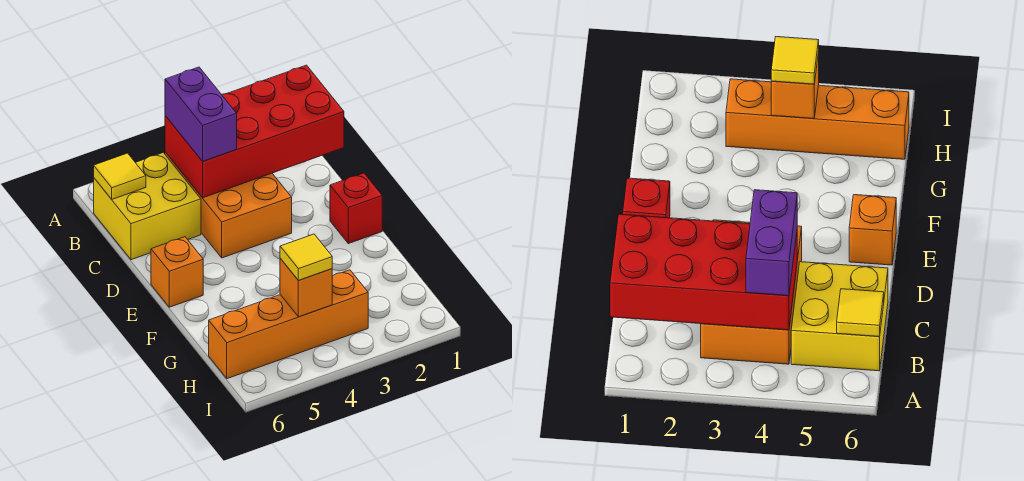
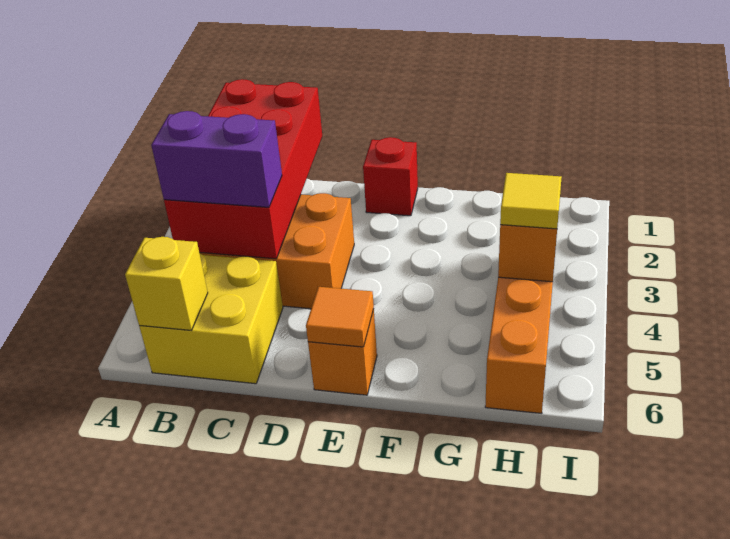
yellow tile B6 level 2 -> yellow brick B6 level 2
none -> orange tile E6 level 2

